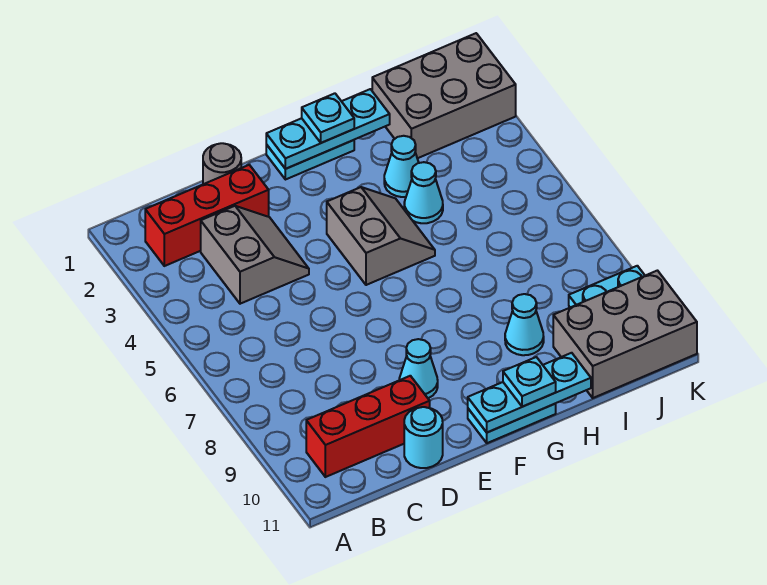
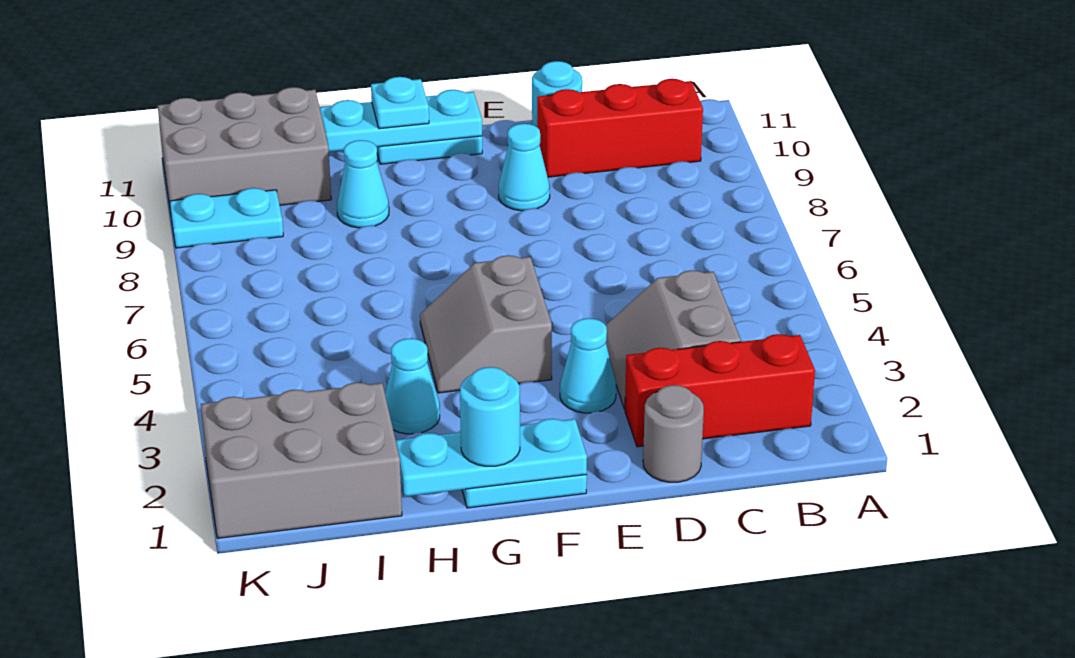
cyan plate G1 level 3 -> cyan round brick G1 level 3
cyan cone H4 level 1 -> cyan cone E3 level 1

